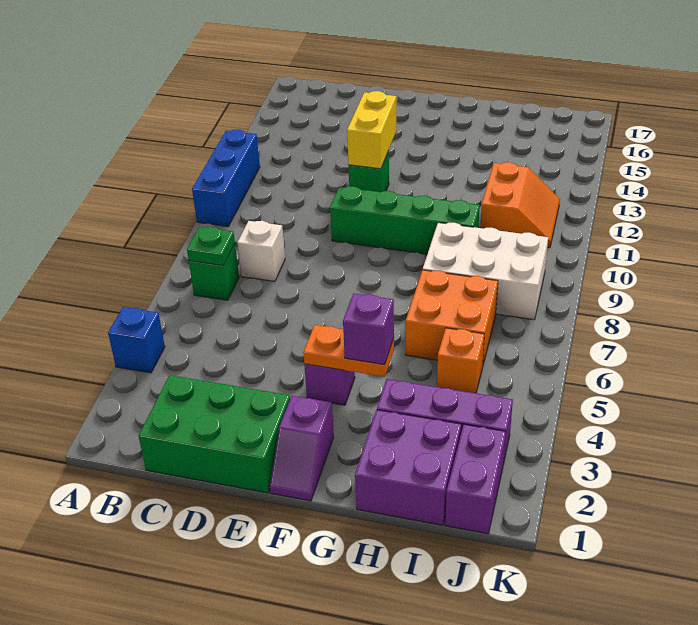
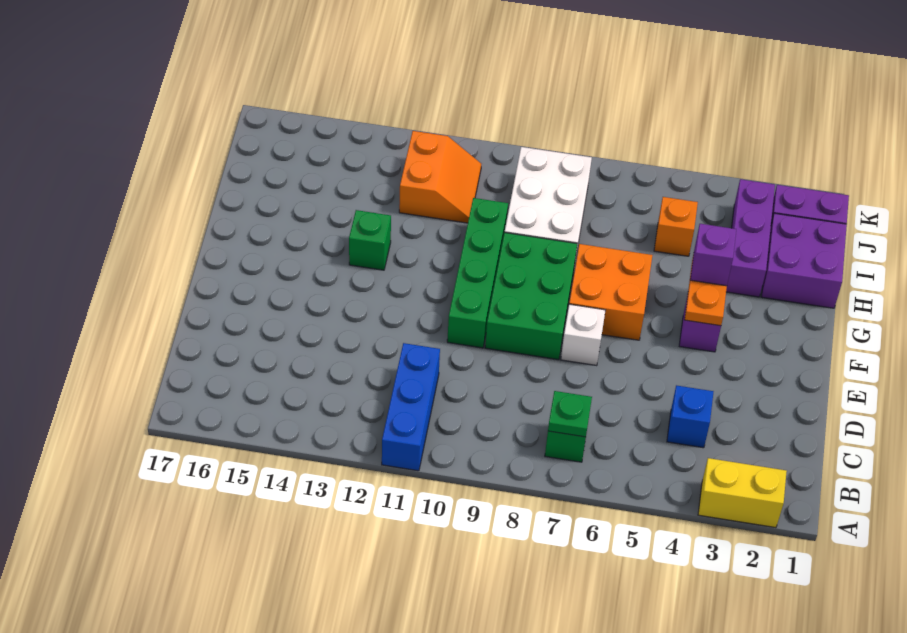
blue brick A4 level 1 -> blue brick C4 level 1
blue brick A10:A12 level 1 -> blue brick A11:C11 level 1
green brick C1:E2 level 1 -> green brick E8:G9 level 1
white brick C8 level 1 -> white brick E7 level 1
green brick E12 level 1 -> green brick G13 level 1
yellow brick E12:E13 level 2 -> yellow brick A2:A3 level 1
purple slope F1:F2 level 1 top 2 -> none
orange brick H6:I7 level 1 -> orange brick F6:G7 level 1
orange slope I11:J12 level 1 top I -> orange slope I11:J12 level 1 top 12

